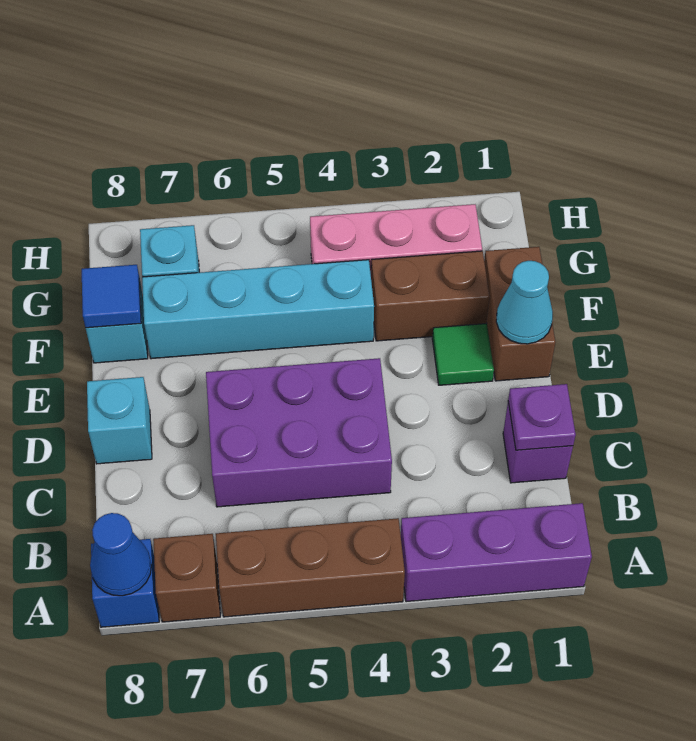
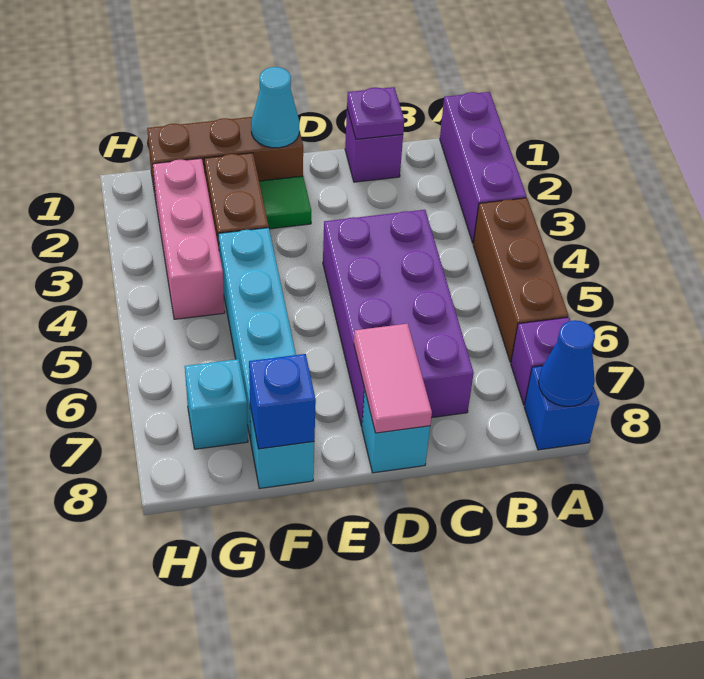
brown brick A7 level 1 -> purple brick A7 level 1
purple brick C4:D6 level 1 -> purple brick C4:D7 level 1
none -> pink tile D7:D8 level 2
brown brick E1:F1 level 1 -> brown brick E1:G1 level 1
blue tile F8 level 2 -> blue brick F8 level 2

